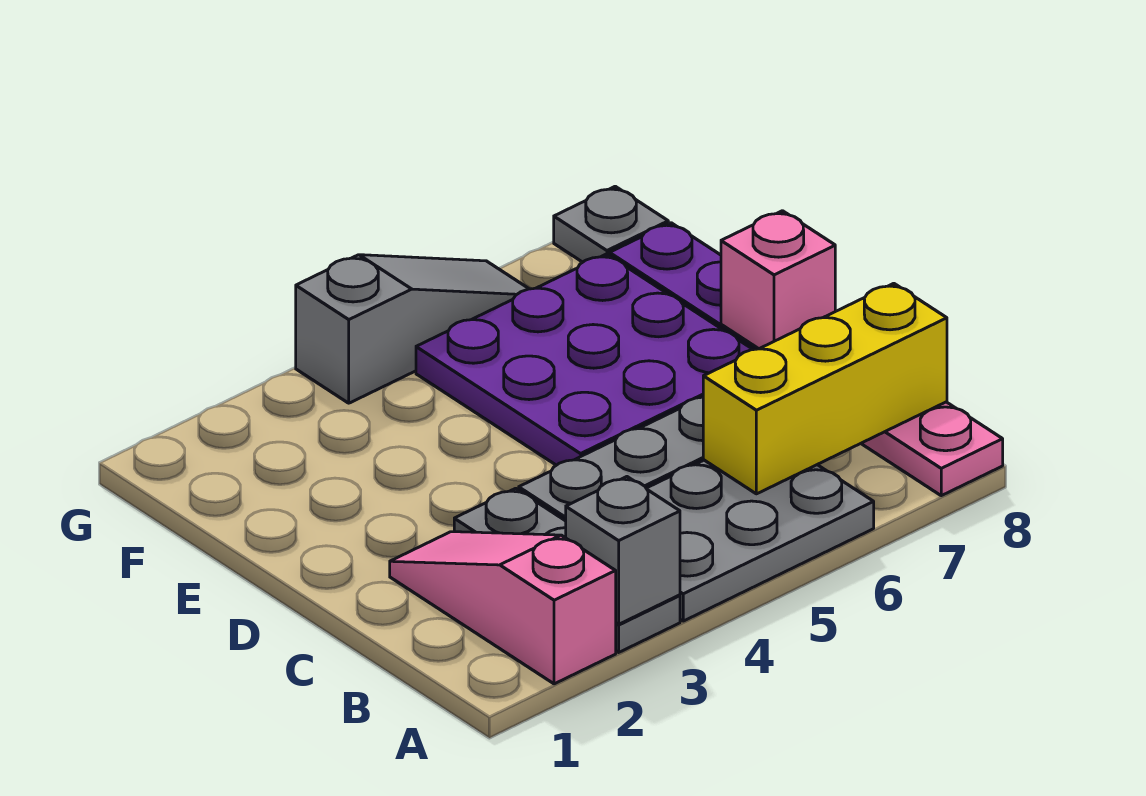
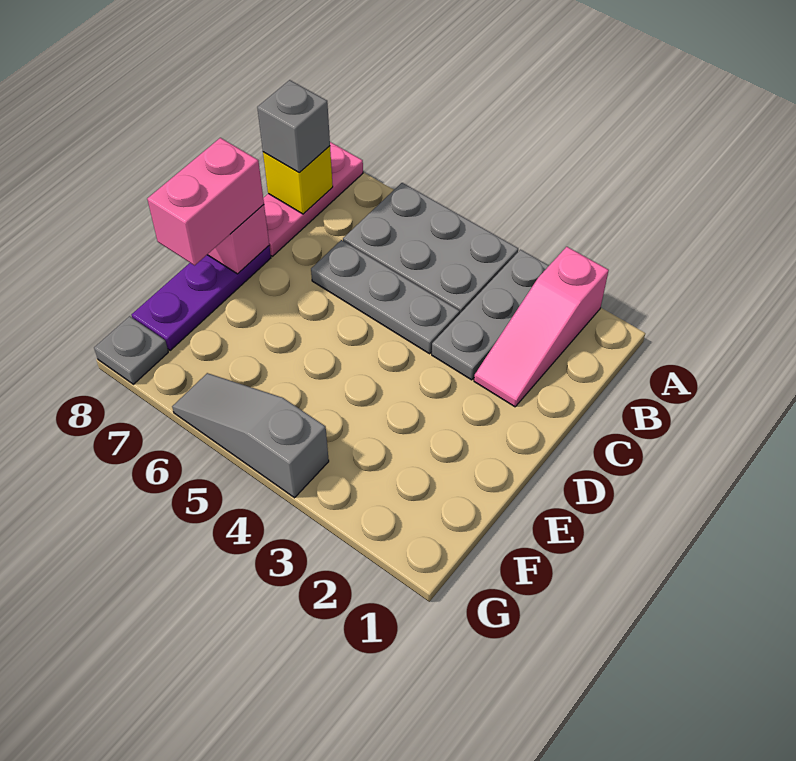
grey brick A3 level 2 -> grey brick B8 level 3
yellow brick B6:B8 level 2 -> yellow brick B8 level 2
purple plate D5:F7 level 1 -> none
none -> pink brick D8:E8 level 3

